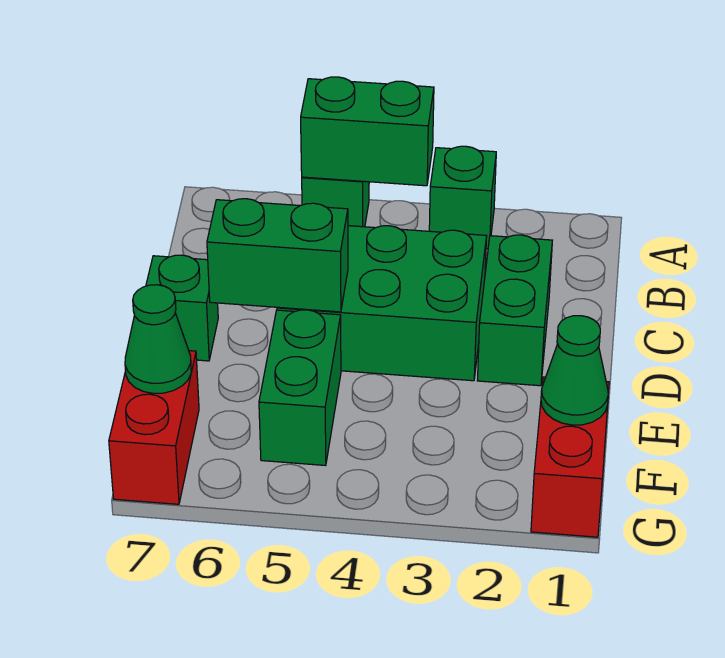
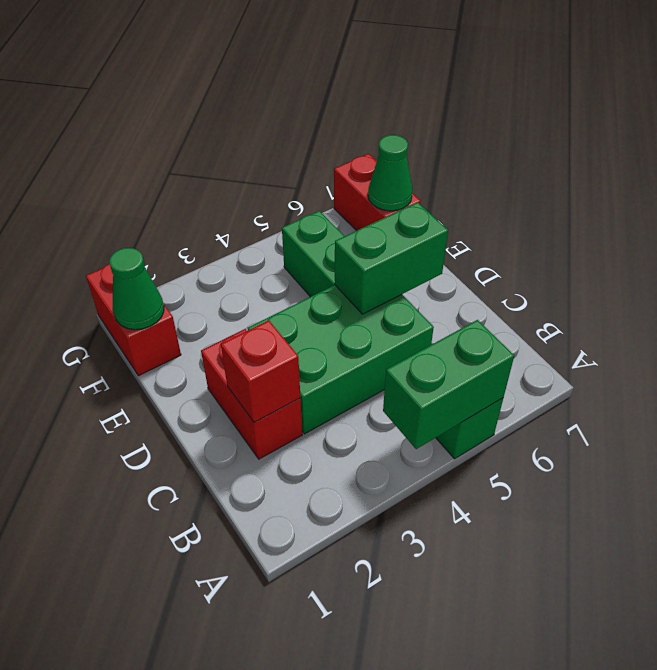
green brick A3 level 1 -> none
green brick C2:D2 level 1 -> red brick C2:D2 level 1
none -> red brick C2 level 2
green brick D7 level 1 -> none

